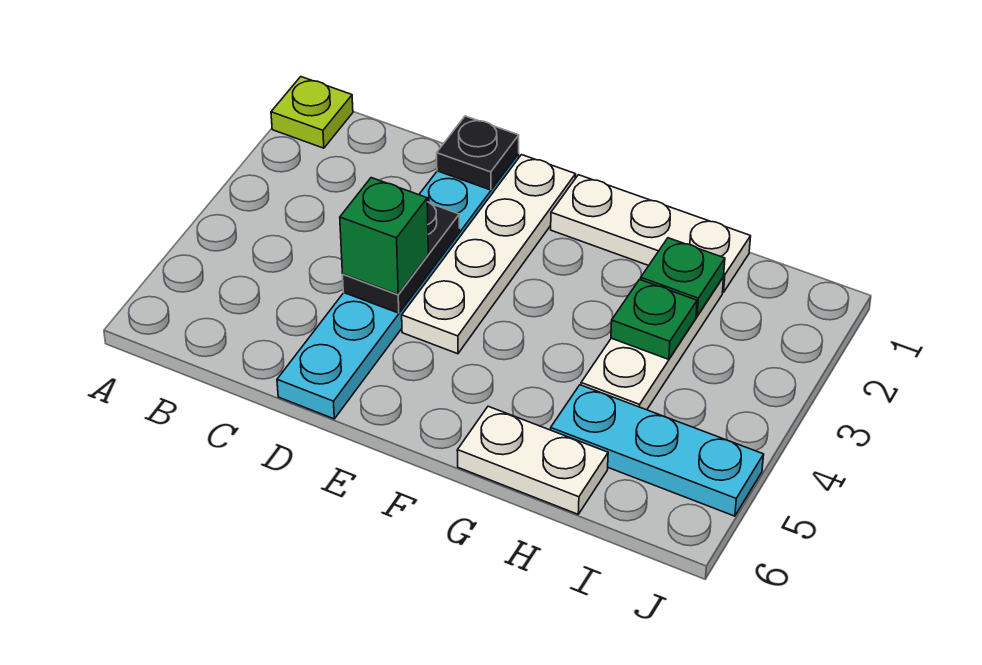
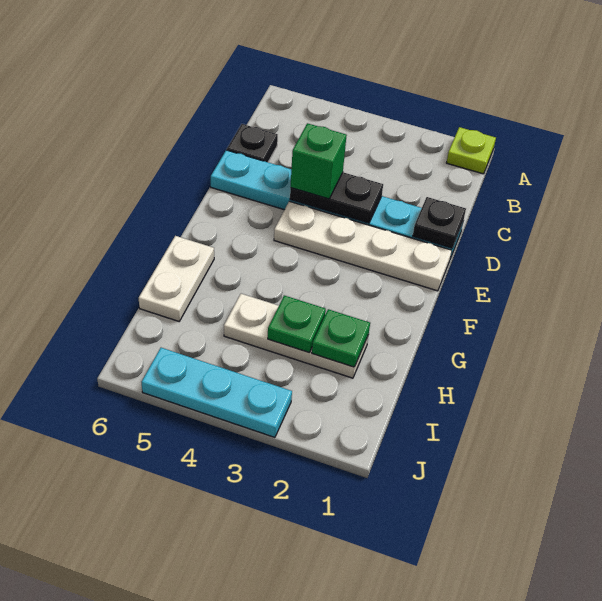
none -> black plate C6 level 1
white plate F1:H1 level 1 -> none
cyan plate H5:J5 level 1 -> cyan plate J3:J5 level 1

